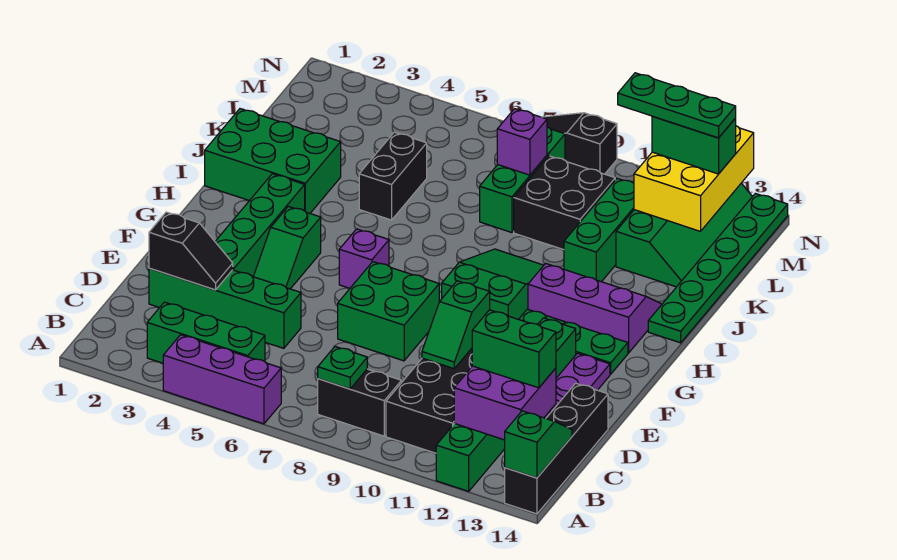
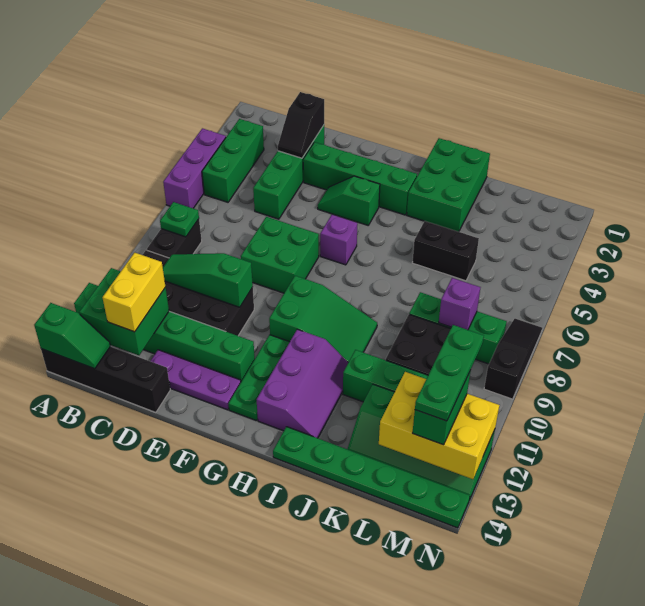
purple brick B12:C13 level 2 -> green brick B12:C13 level 2
green brick C12:C13 level 3 -> yellow brick C12:C13 level 3
green slope D10:E10 level 2 top E -> green slope C10:E10 level 2 top E

